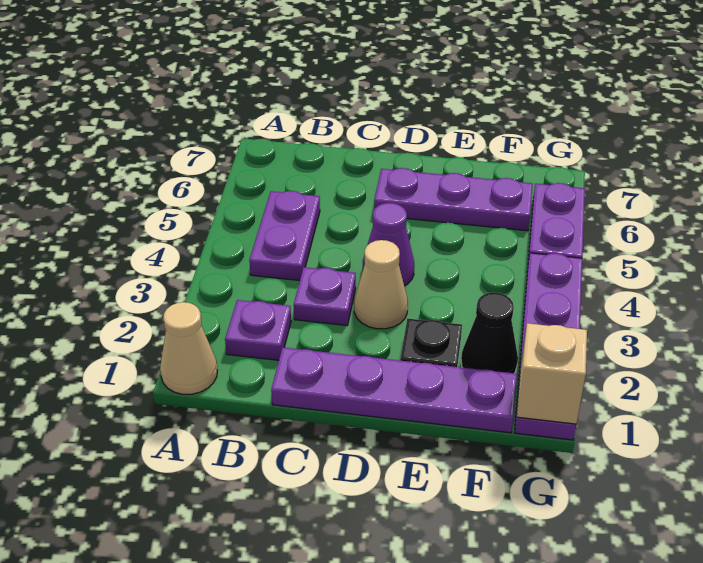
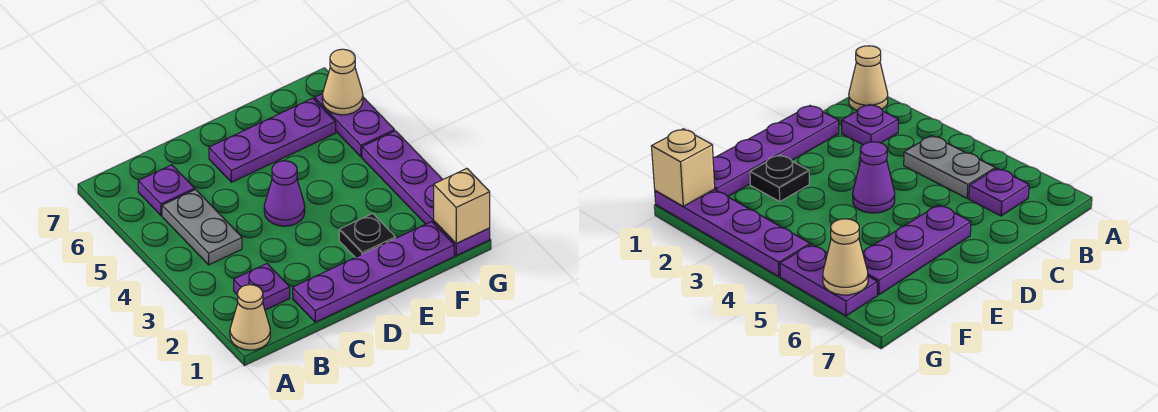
purple plate B4:B5 level 1 -> grey plate B4:B5 level 1
purple plate C3 level 1 -> purple plate B6 level 1
tan cone D3 level 1 -> tan cone G6 level 2
black cone F2 level 1 -> none

